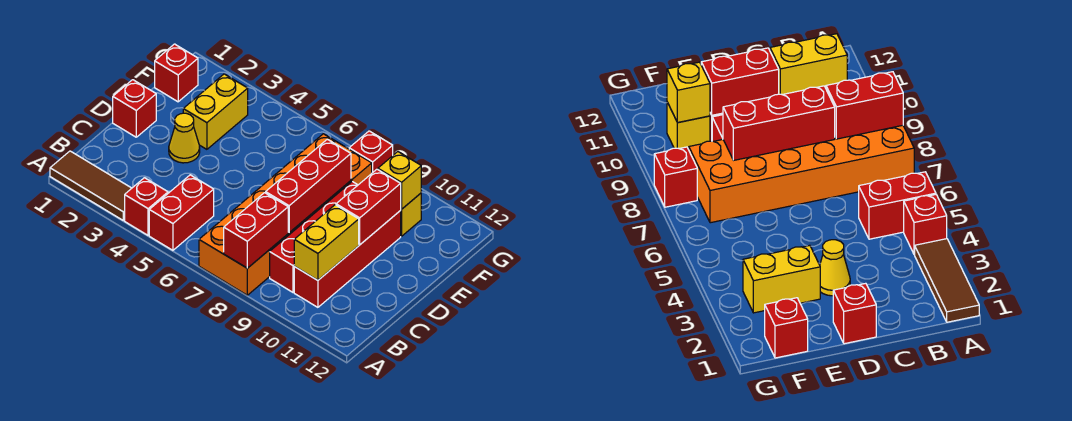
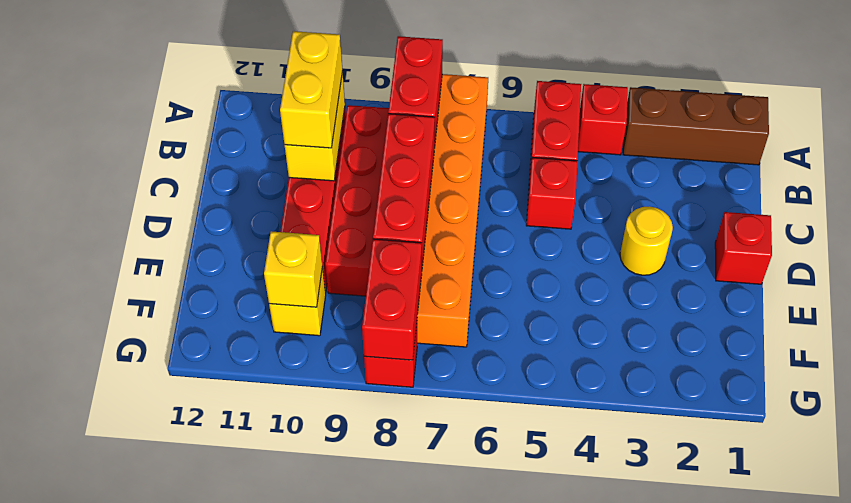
brown tile A1:A3 level 1 -> brown brick A1:A3 level 1
yellow cone D3 level 1 -> yellow round brick D3 level 1
red brick D10:E10 level 2 -> red brick F8:G8 level 2
yellow brick E3:F3 level 1 -> yellow brick B10:C10 level 3
red brick F1 level 1 -> red brick C5 level 1

